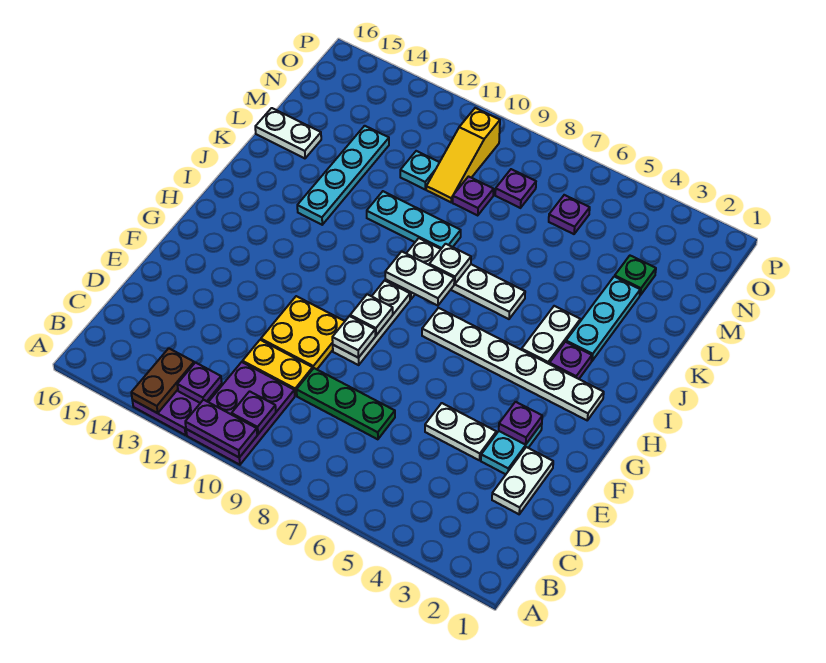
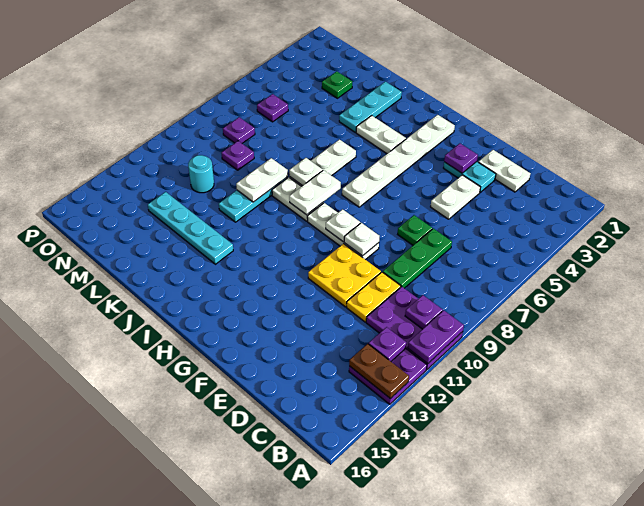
none -> green plate E7 level 1
purple plate I3 level 1 -> none
cyan plate J3:L3 level 1 -> cyan plate K2:K4 level 1
white plate L15:L16 level 1 -> white plate K9:K10 level 2
yellow slope M10:O10 level 1 top O -> none
cyan plate M11 level 1 -> cyan round brick M11 level 1

